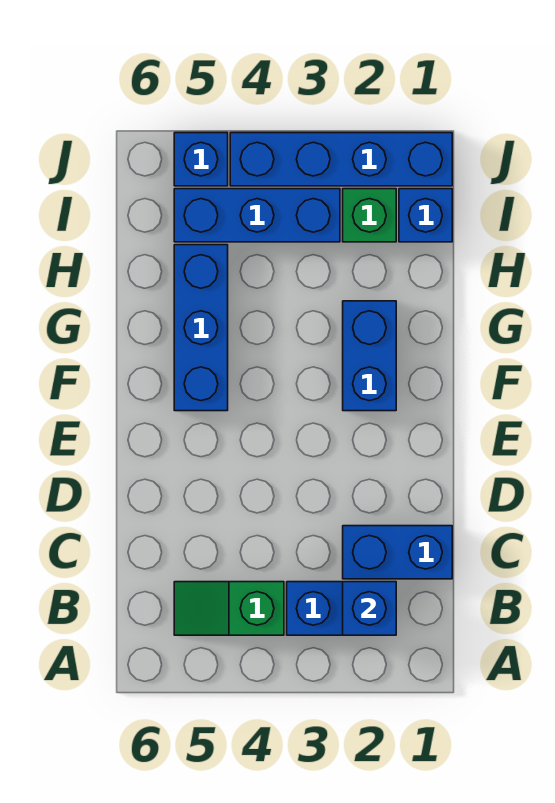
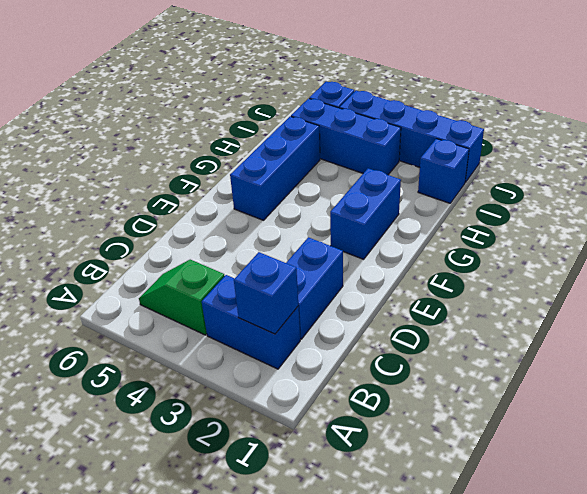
blue brick C1:C2 level 1 -> blue brick C2:D2 level 1
green brick I2 level 1 -> none

